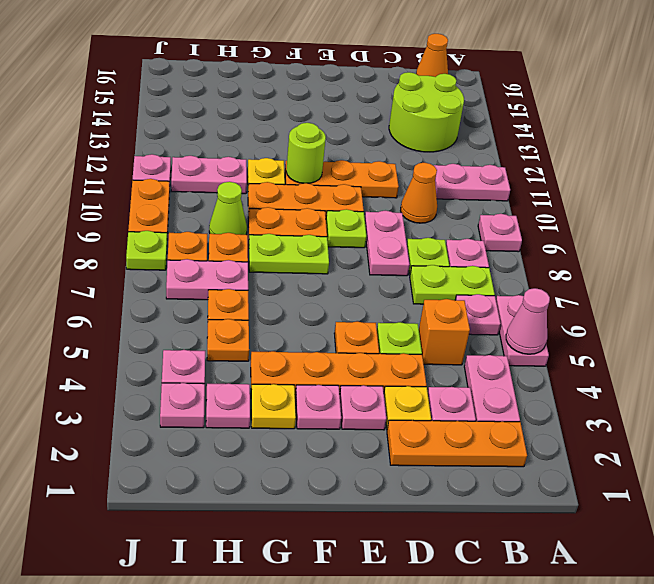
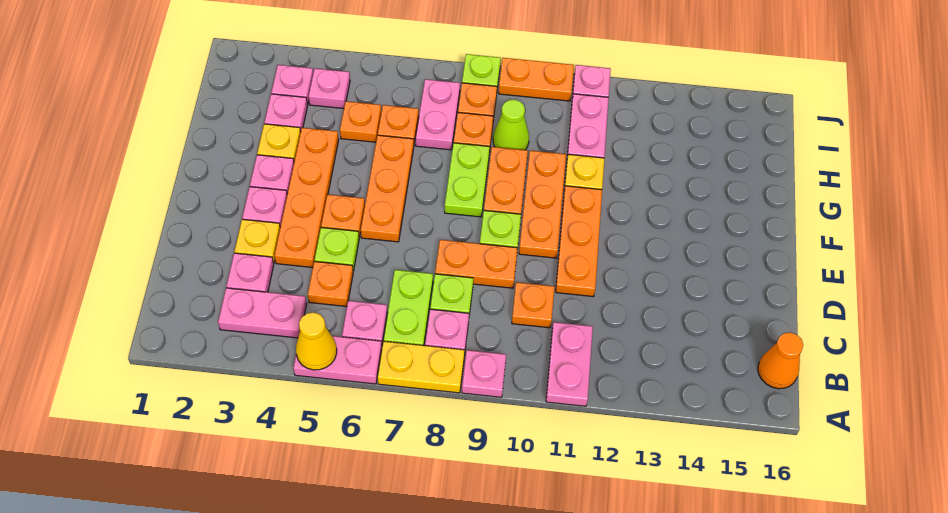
pink cone A5 level 2 -> yellow cone A5 level 2
none -> yellow plate A7:A8 level 1
orange plate B2:D2 level 1 -> orange plate E6:G6 level 1
lime round brick B13:C14 level 1 -> none
orange brick C5 level 1 -> orange plate C5 level 1
orange cone C10 level 1 -> orange plate C10 level 1
pink plate D8:D9 level 1 -> orange plate D8:D9 level 1
lime round brick F11 level 2 -> none

